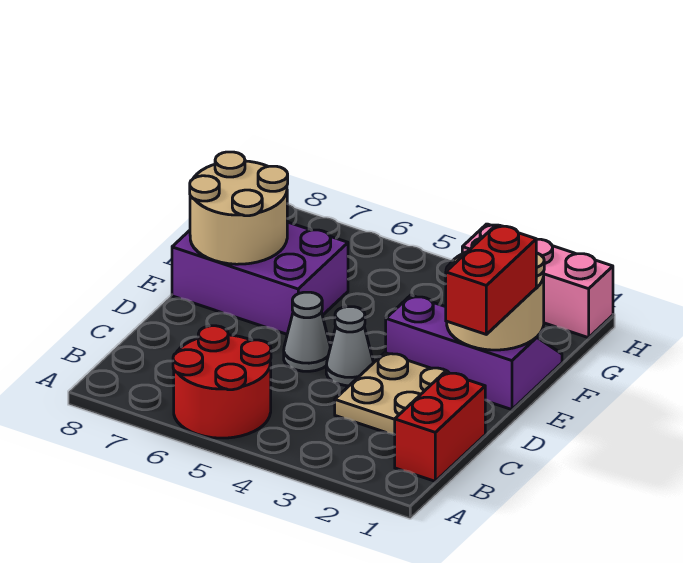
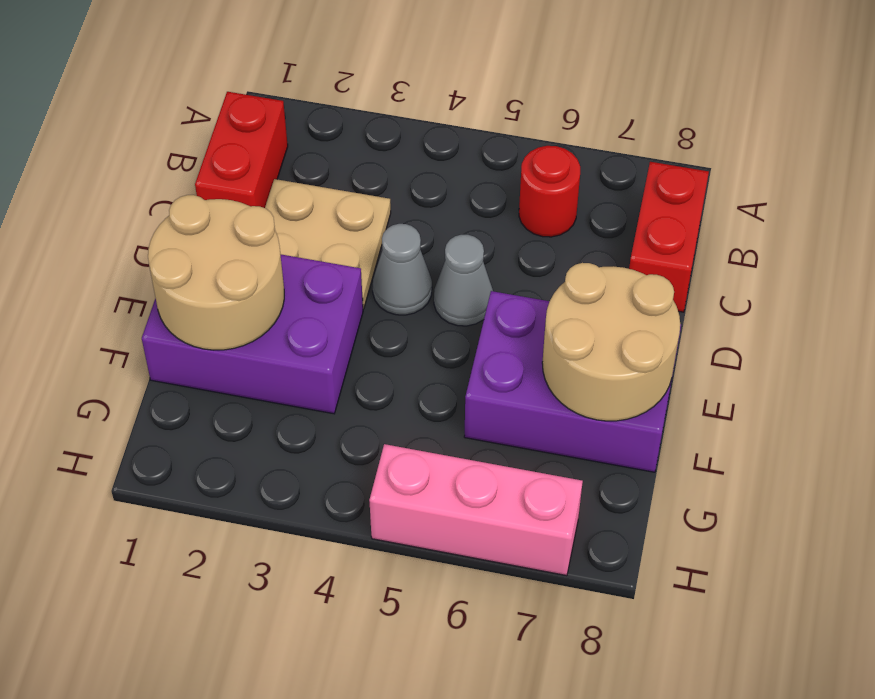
red round brick A5:B6 level 1 -> red round brick B6 level 1
red brick D1:E1 level 3 -> red brick B8:C8 level 1
purple slope E1:F3 level 1 top E -> purple brick E1:F3 level 1
pink brick H1:H3 level 1 -> pink brick H5:H7 level 1

